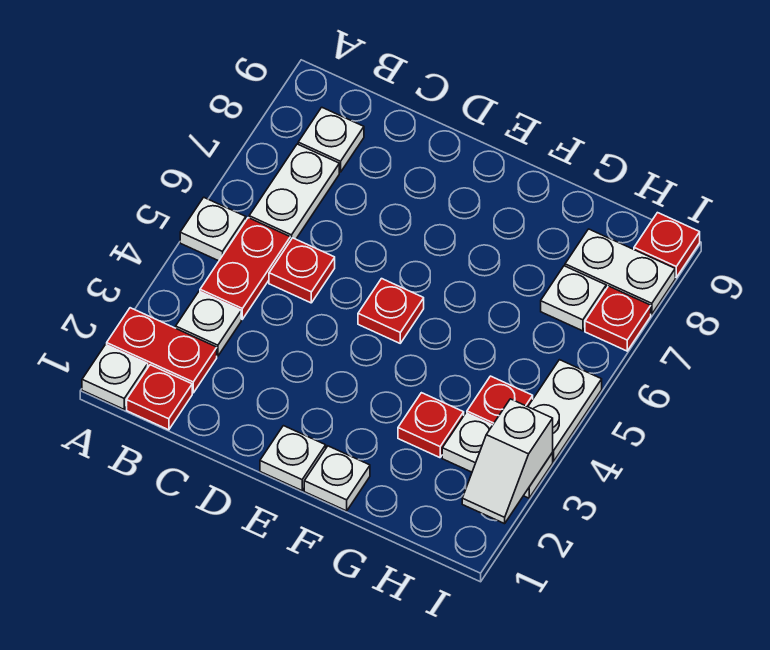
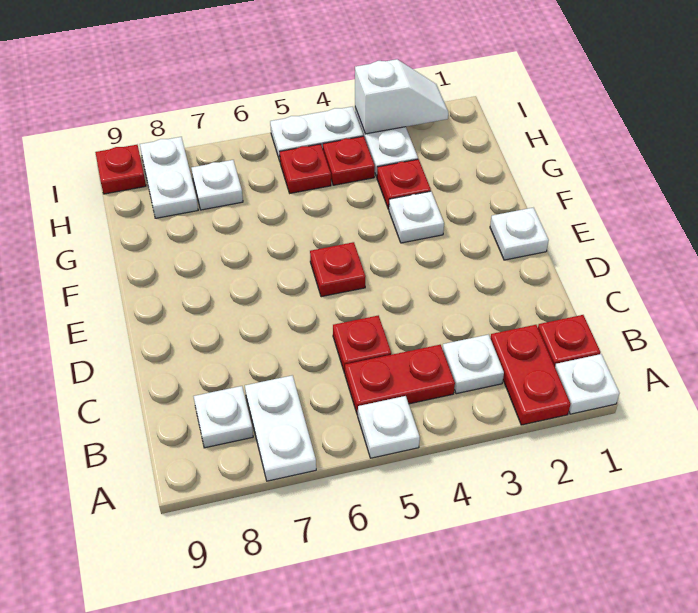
white plate B6:B7 level 1 -> white plate A7:B7 level 1
white plate F1 level 1 -> white plate F3 level 1
red plate I7 level 1 -> red plate H5 level 1

